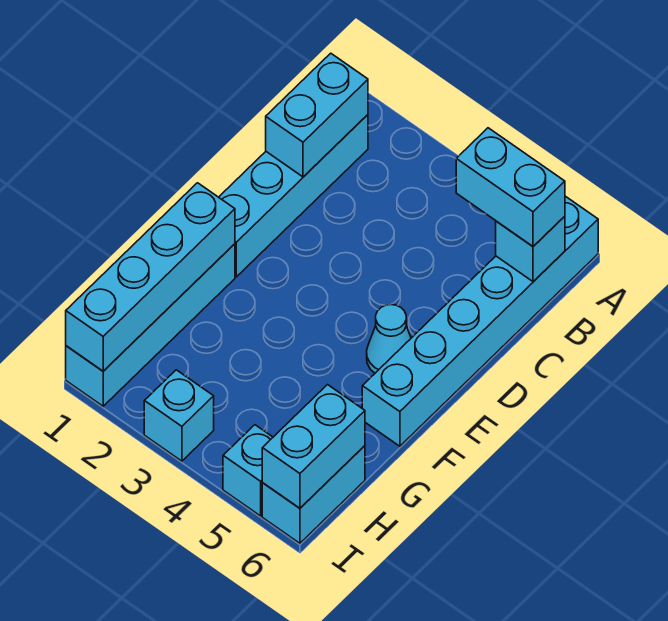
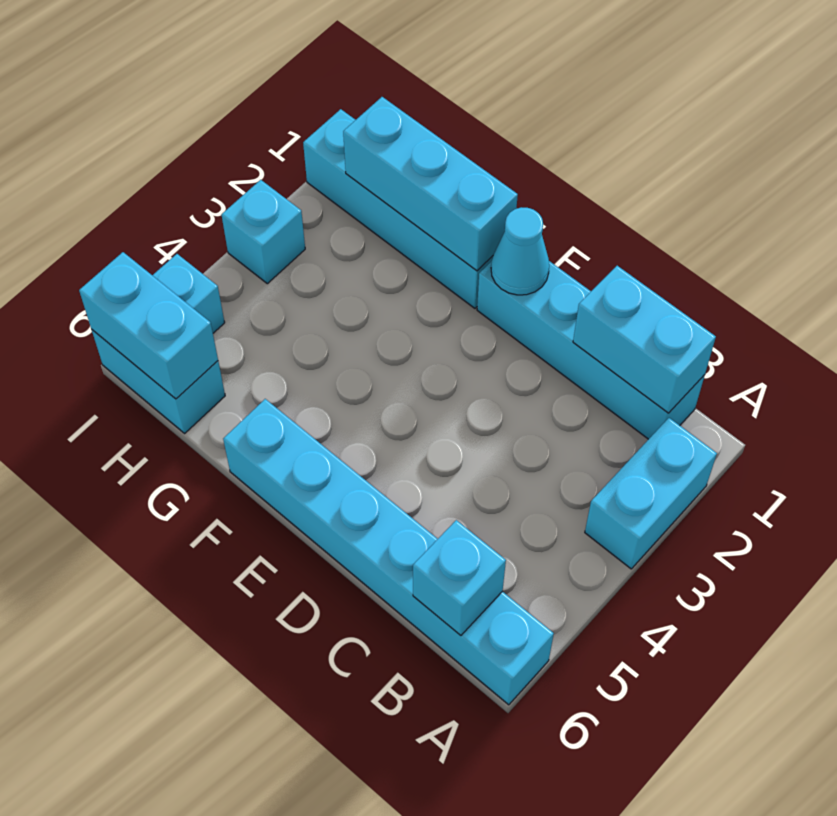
cyan brick B5:B6 level 3 -> cyan brick A2:A3 level 1
cyan cone E5 level 1 -> cyan cone E1 level 2
cyan brick F1:I1 level 2 -> cyan brick F1:H1 level 2

